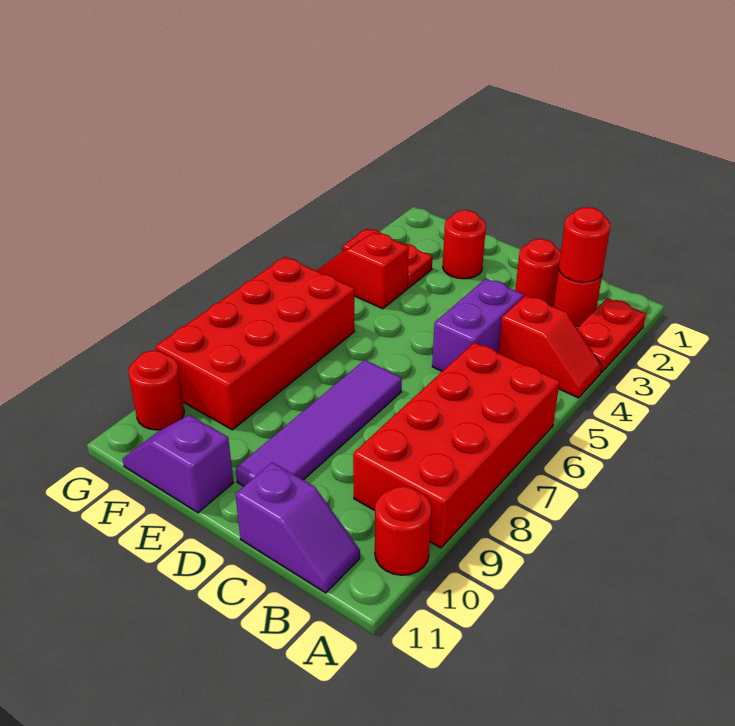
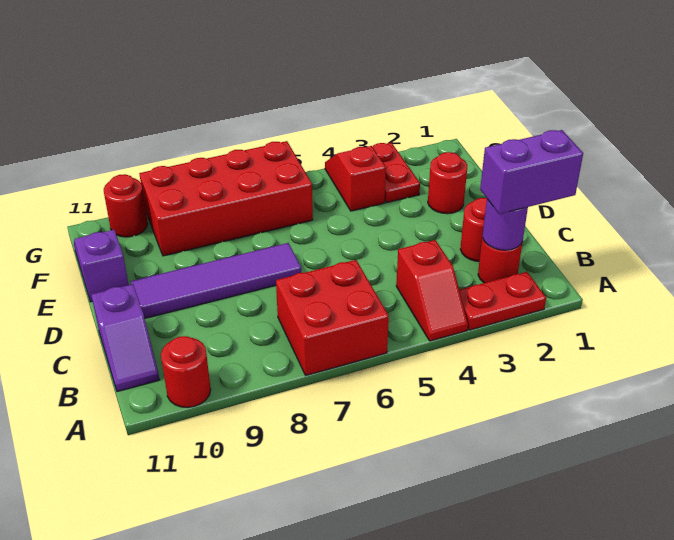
red brick A6:B9 level 1 -> red brick A6:B7 level 1
red round brick B2 level 2 -> purple round brick B2 level 2
purple brick C4:C5 level 1 -> purple brick B1:B2 level 3

